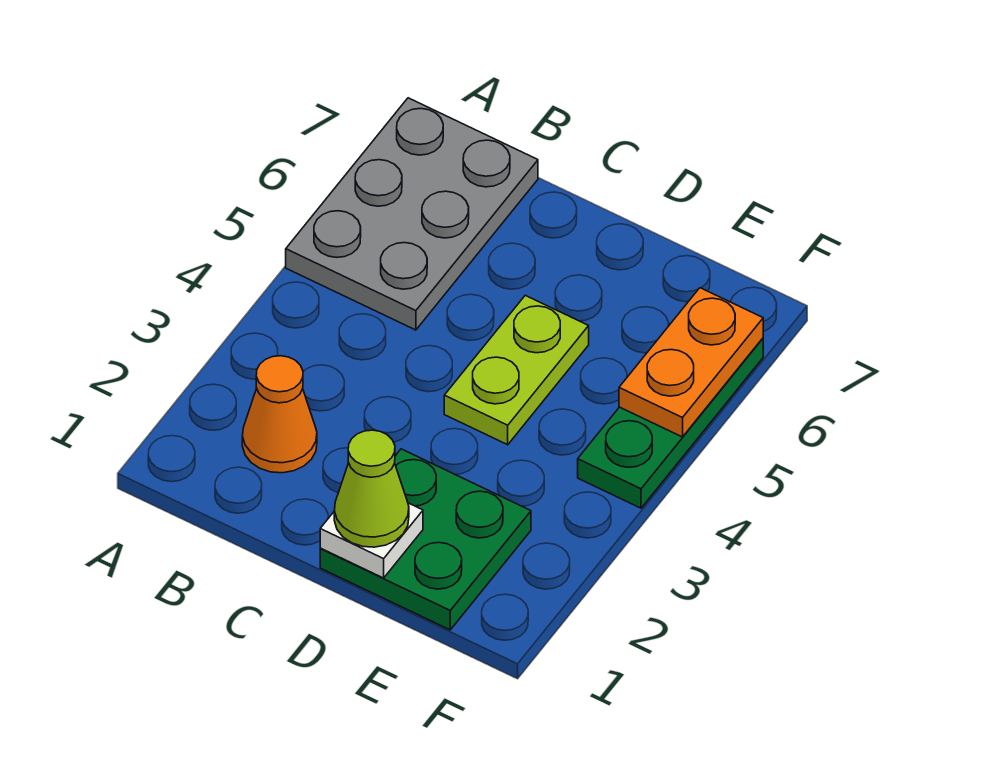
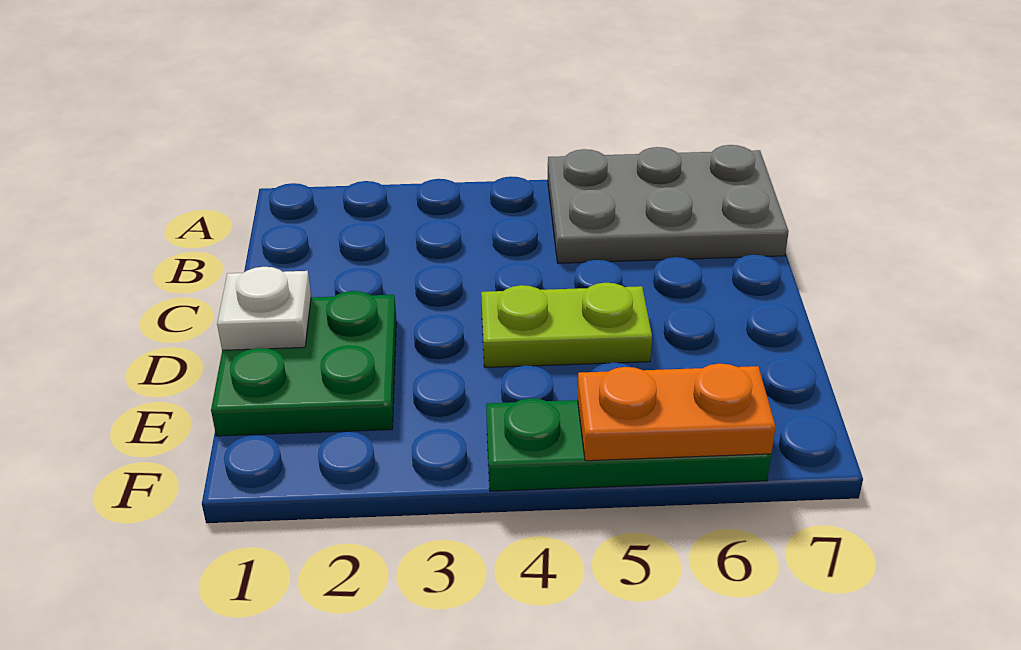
orange cone B2 level 1 -> none
lime cone D1 level 3 -> none

